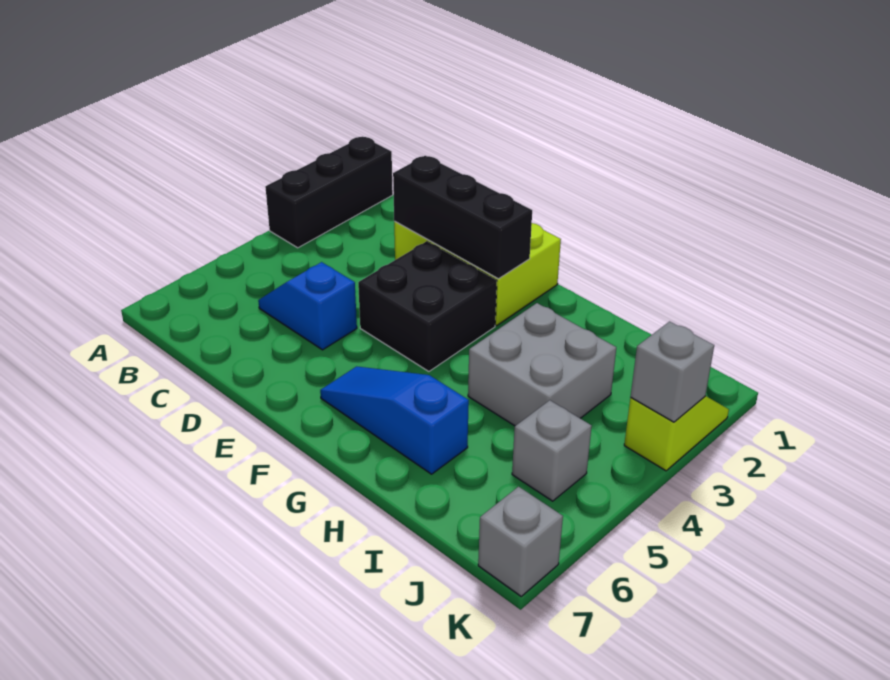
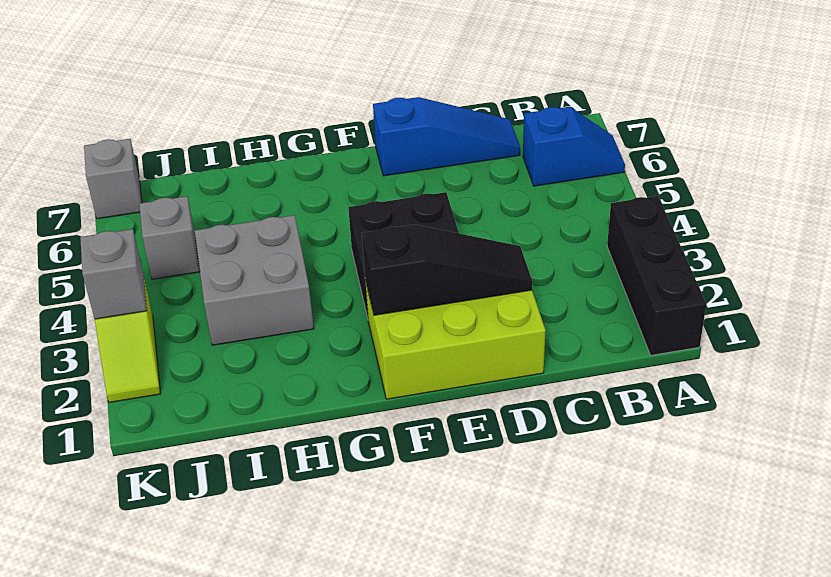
blue slope C5:D5 level 1 top D -> blue slope A6:B6 level 1 top B
black brick D2:F2 level 2 -> black slope D2:F2 level 2 top F
blue slope F6:H6 level 1 top H -> blue slope C7:E7 level 1 top E

